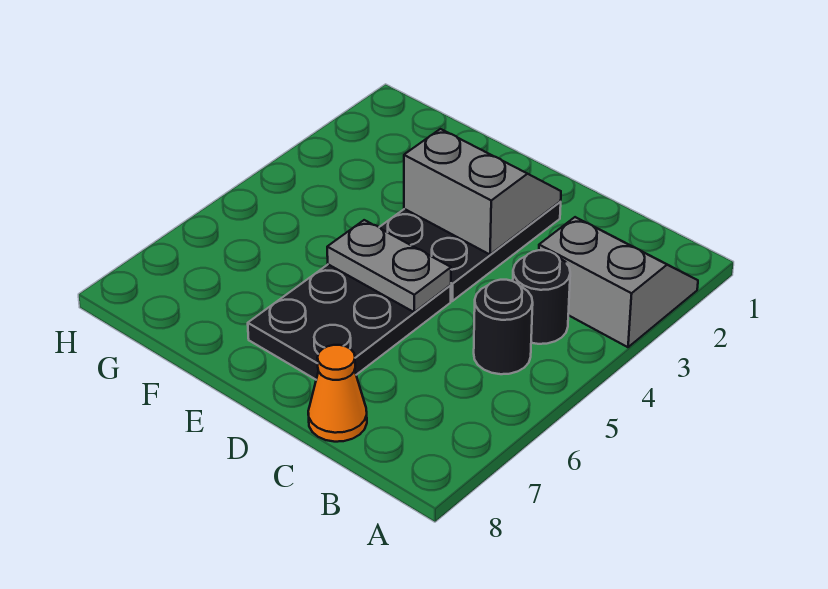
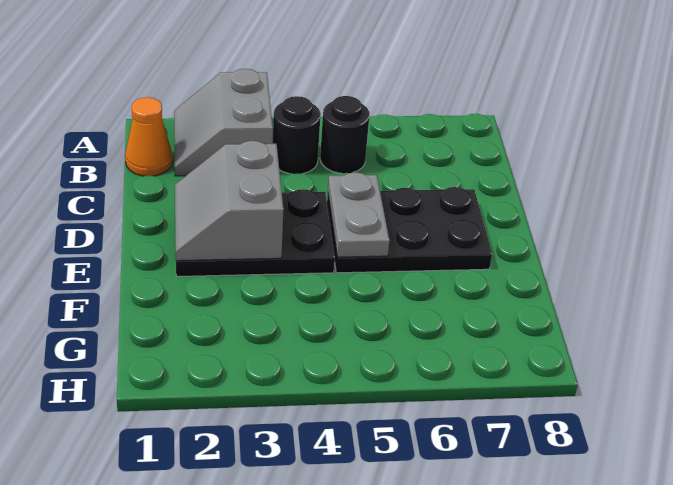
orange cone C8 level 1 -> orange cone B1 level 1

